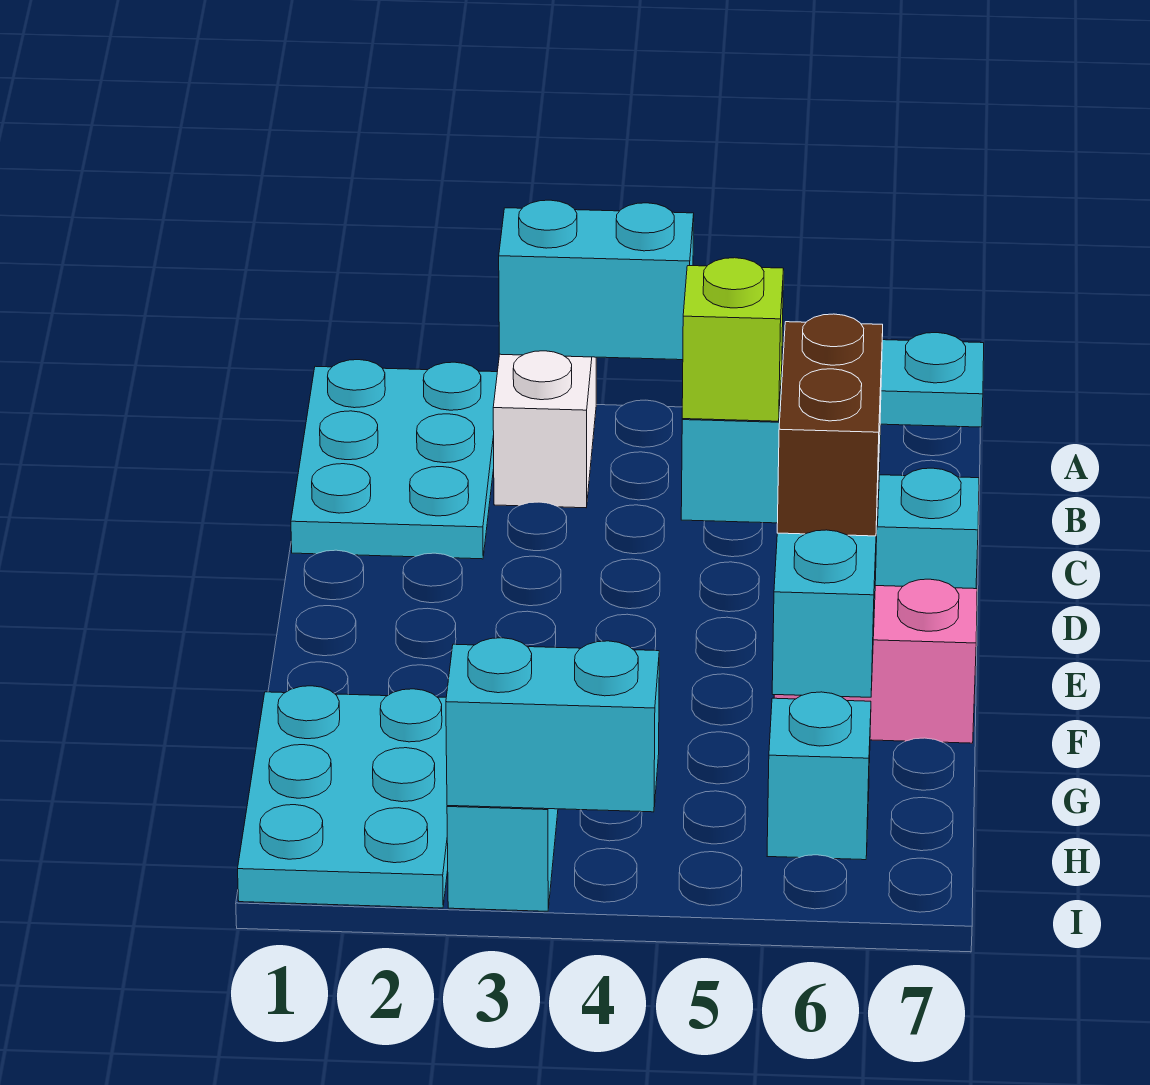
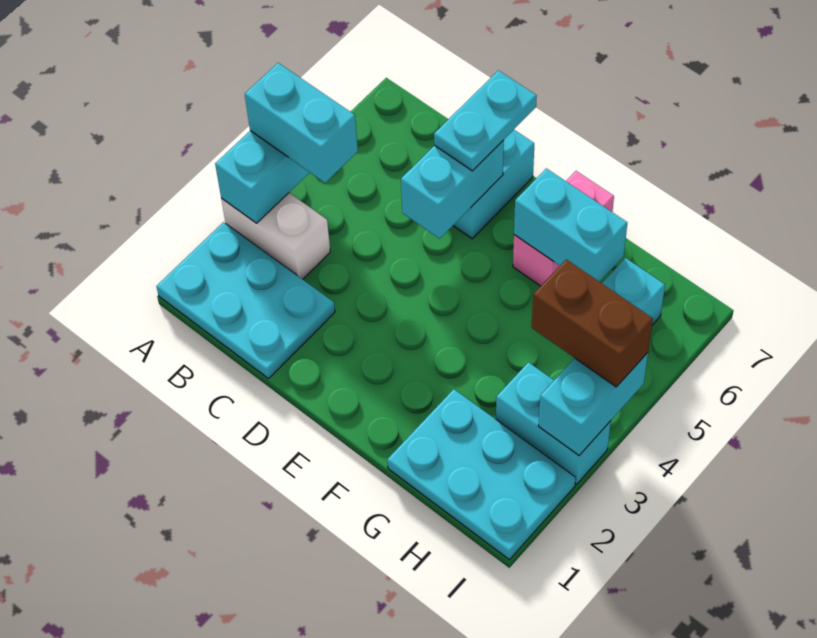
none -> cyan brick A4:B4 level 3
lime brick D5 level 3 -> none
brown brick E6:F6 level 3 -> brown brick H4:I4 level 3

